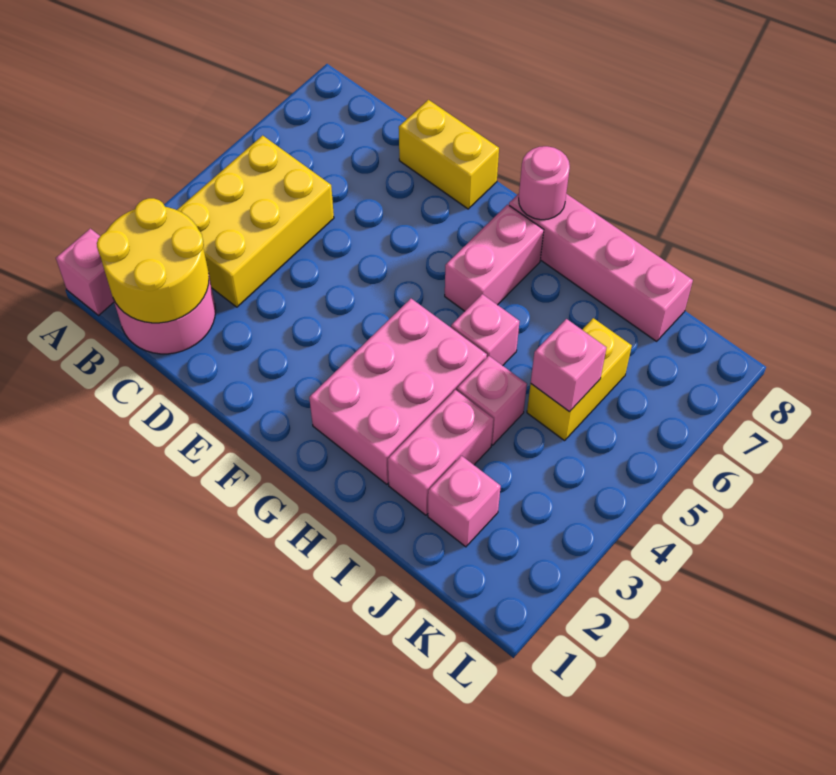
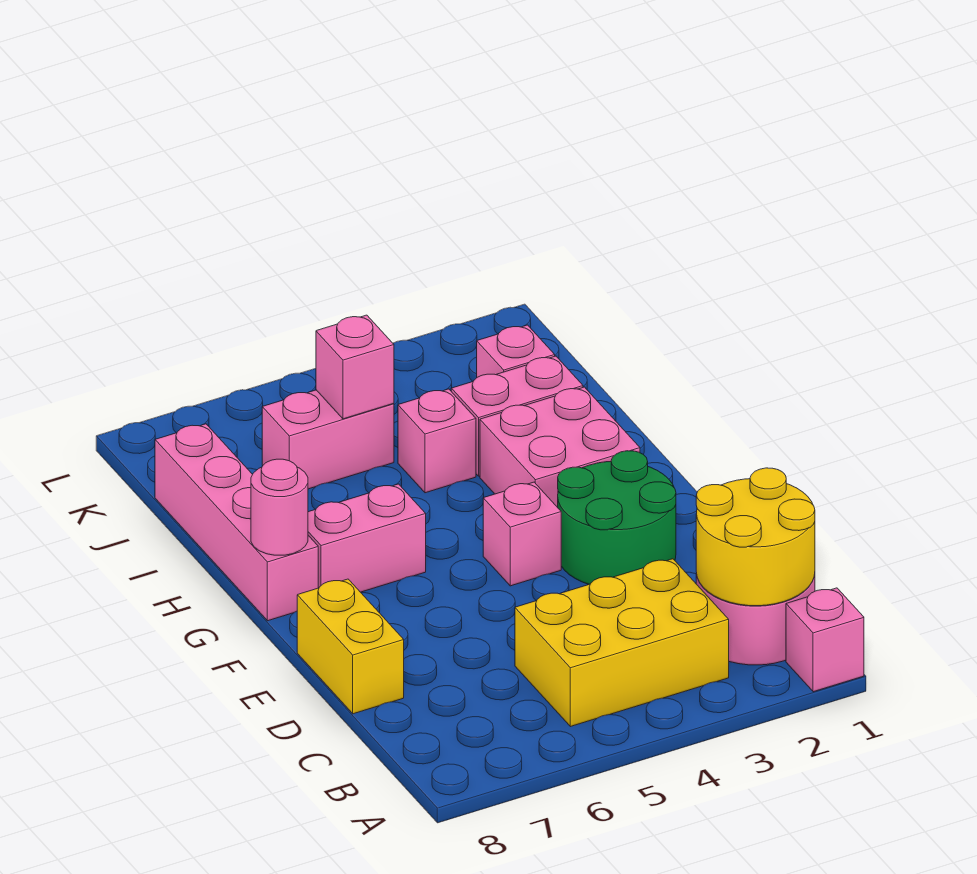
none -> green round brick E2:F3 level 1
pink brick G2:H4 level 1 -> pink brick G2:H3 level 1
pink brick H5 level 1 -> pink brick F4 level 1
yellow brick J5:J6 level 1 -> pink brick J5:J6 level 1

